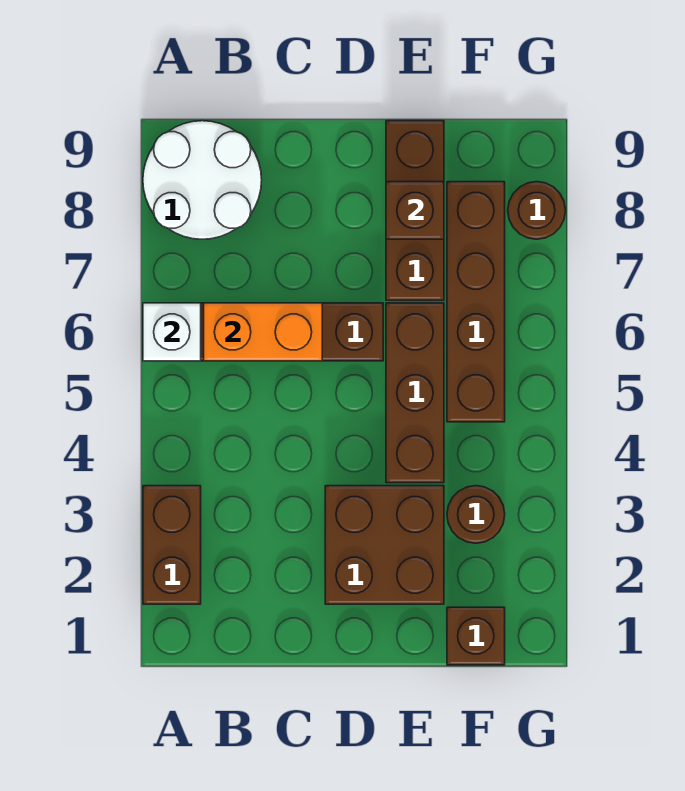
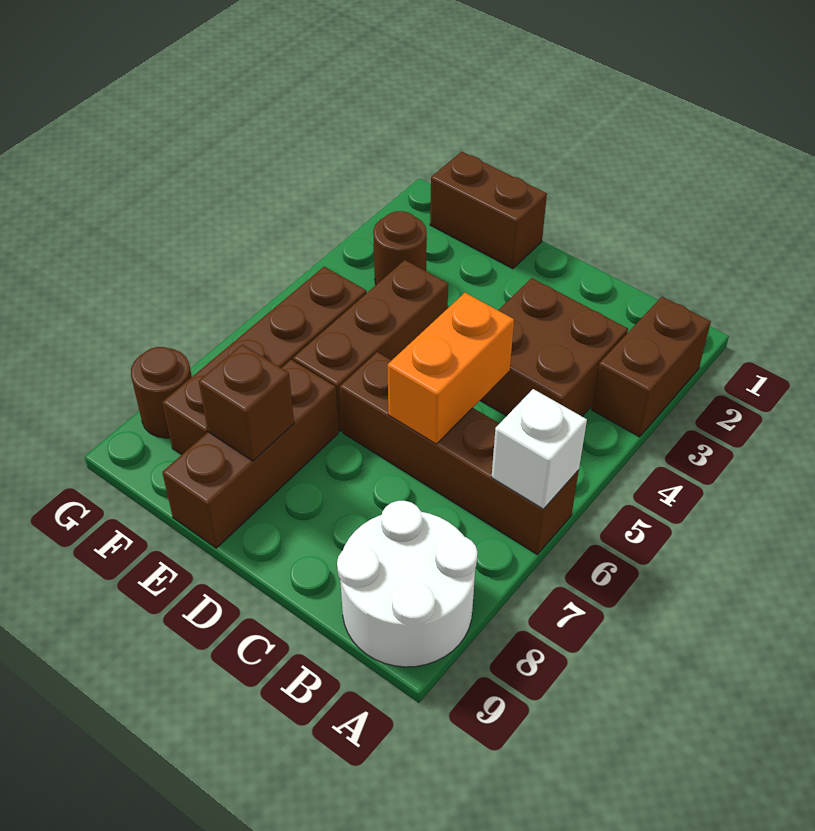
orange brick B6:C6 level 2 -> orange brick C5:C6 level 2
brown brick D2:E3 level 1 -> brown brick B3:C4 level 1
brown brick F1 level 1 -> brown brick E1:F1 level 1

